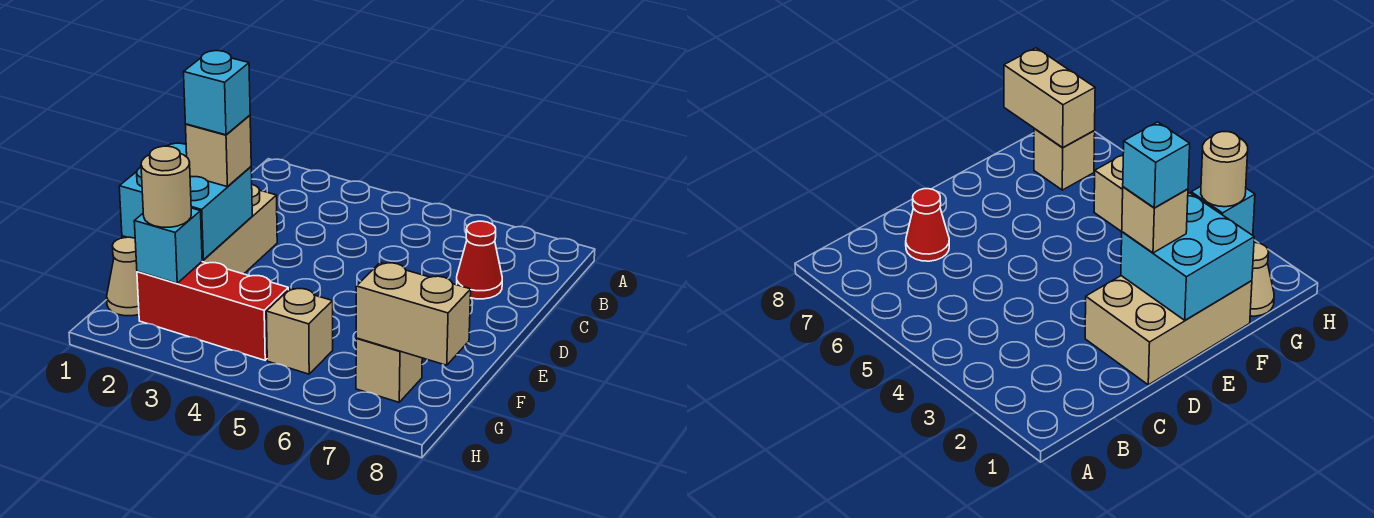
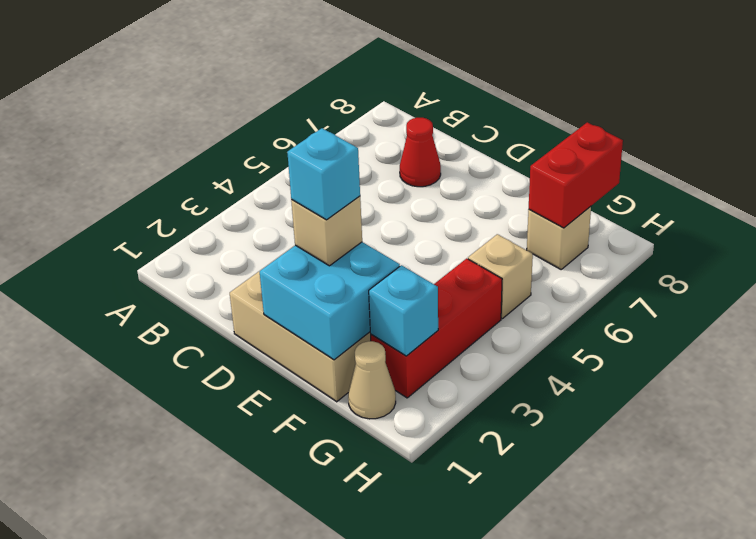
tan round brick G2 level 3 -> none
tan brick G7:G8 level 2 -> red brick G7:G8 level 2

